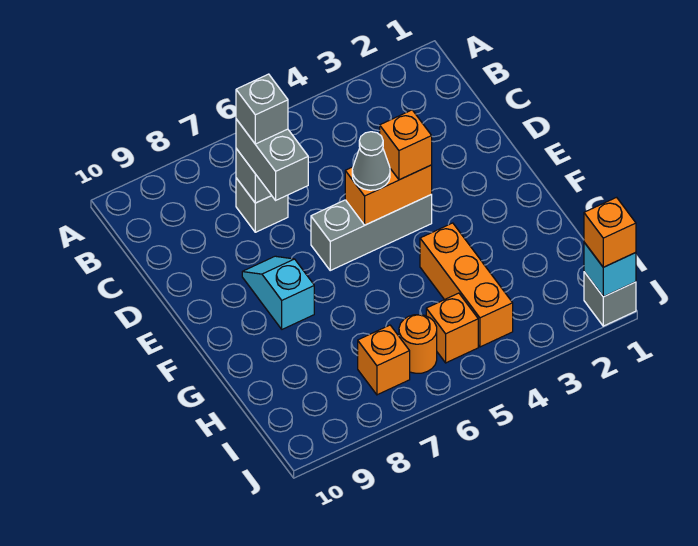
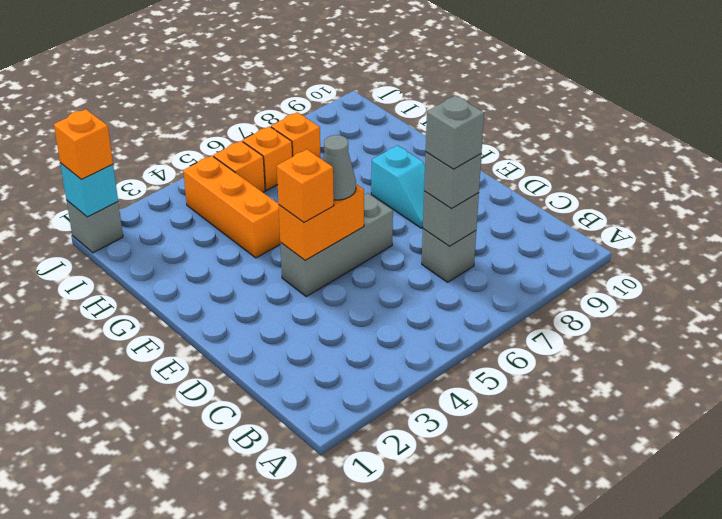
grey brick C7:D7 level 3 -> grey brick C7 level 3
orange round brick I6 level 1 -> orange brick I6 level 1

